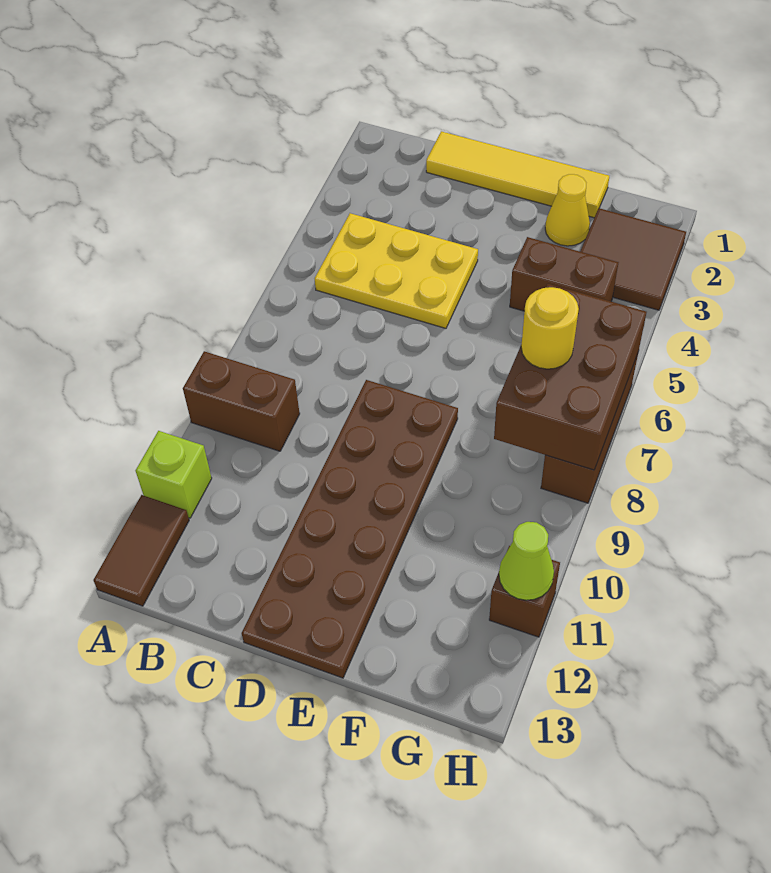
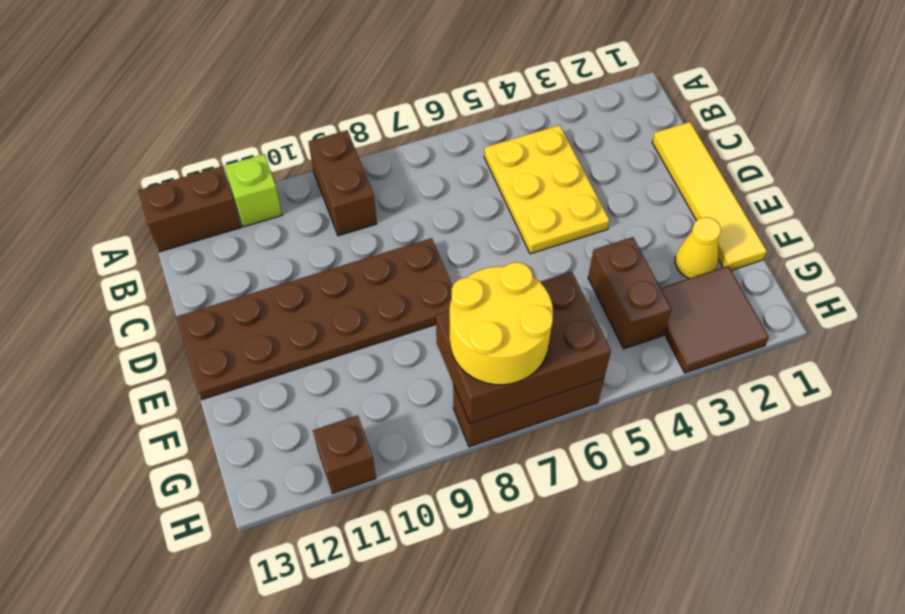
brown tile A12:A13 level 1 -> brown brick A12:A13 level 1
yellow round brick G7 level 3 -> yellow round brick G7:H8 level 3
lime cone H11 level 2 -> none

